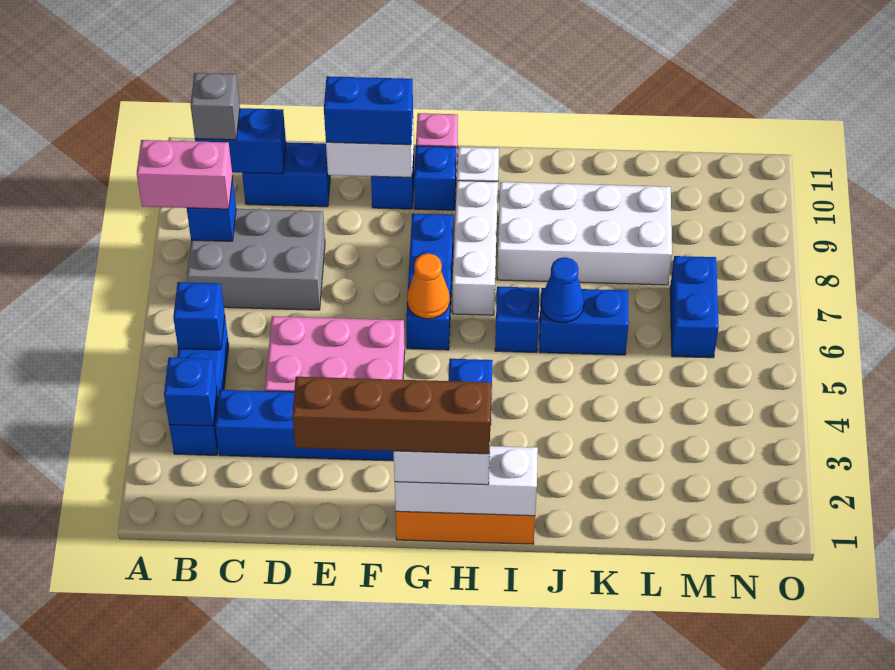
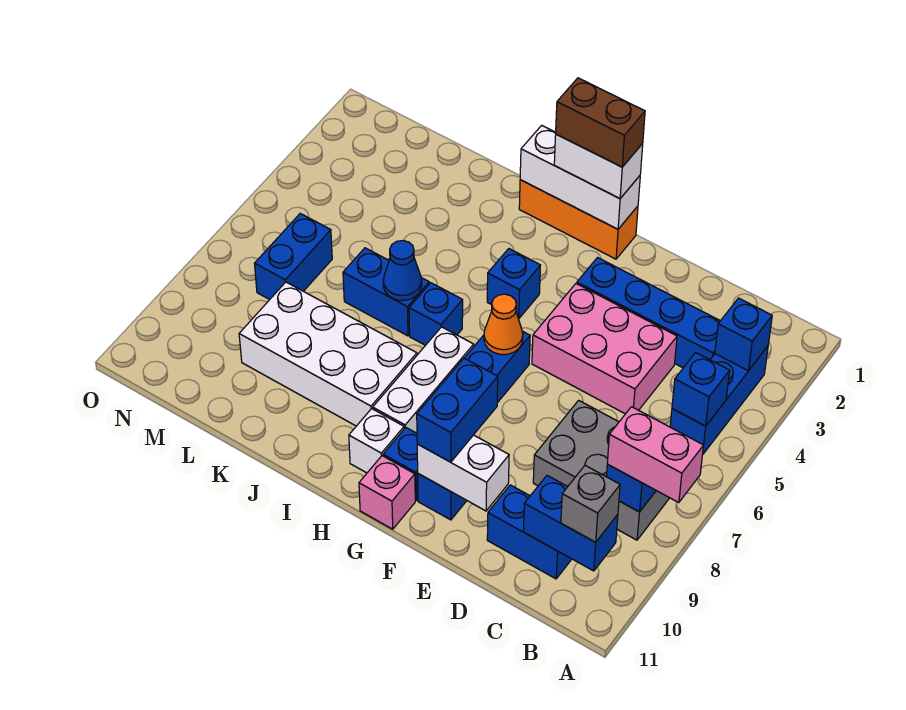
brown brick E1:H1 level 4 -> brown brick G1:H1 level 4
blue brick E10:F10 level 3 -> blue brick F9:F10 level 3

